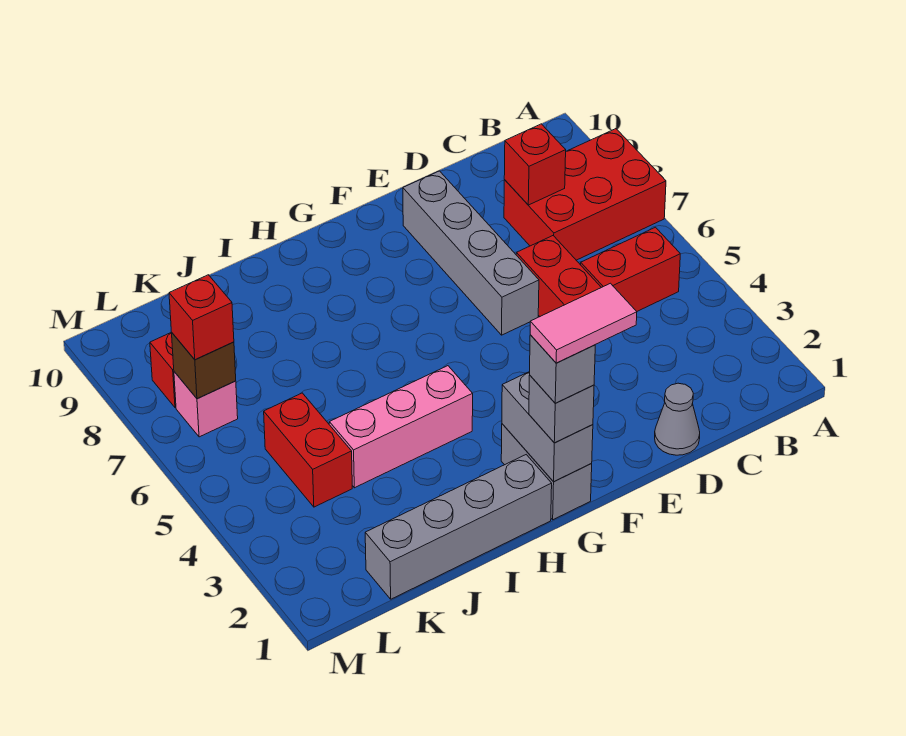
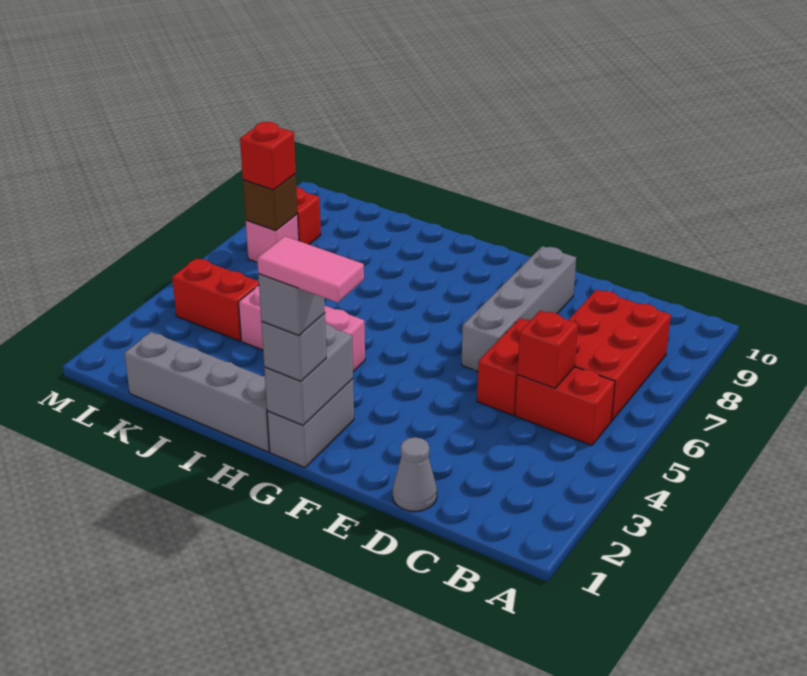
red brick A7:C8 level 1 -> red brick B6:C8 level 1
red brick C8 level 2 -> red brick C5 level 2
red brick K4:K5 level 1 -> red brick K4:L4 level 1

